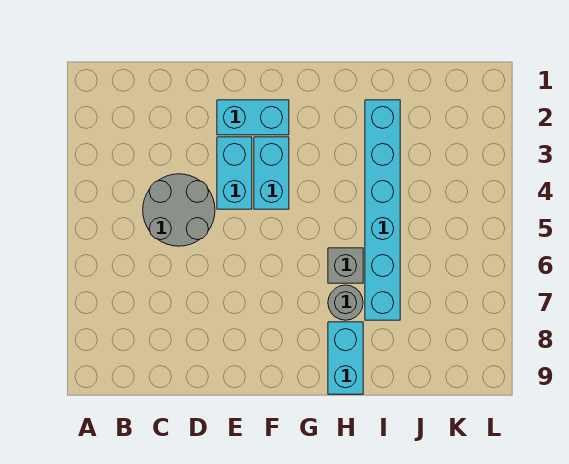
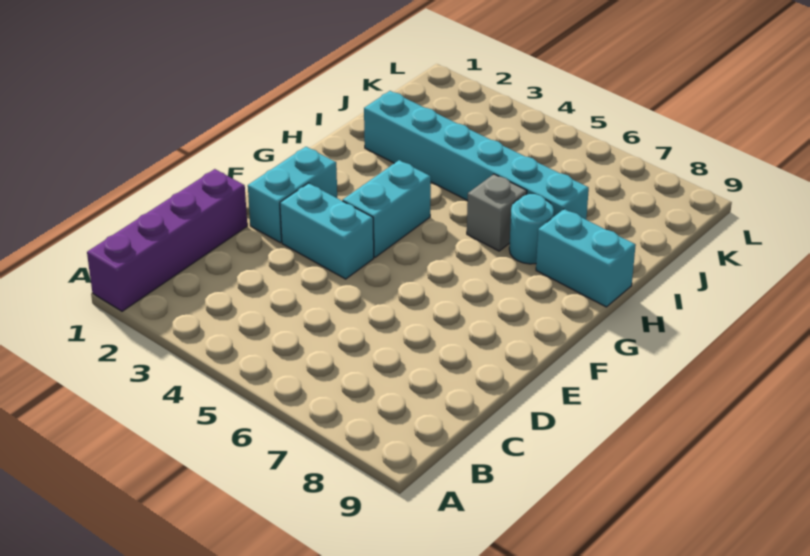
none -> purple brick A1:D1 level 1
grey round brick C4:D5 level 1 -> none
cyan brick F3:F4 level 1 -> cyan brick F4:G4 level 1
grey round brick H7 level 1 -> cyan round brick H7 level 1

